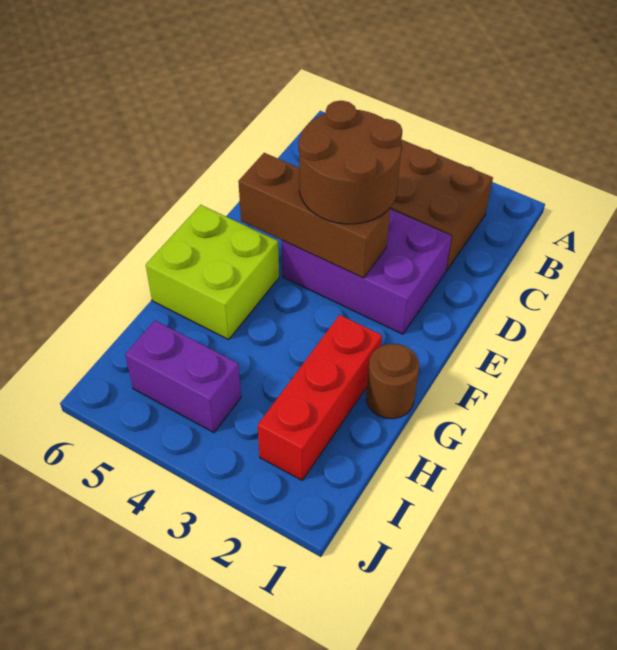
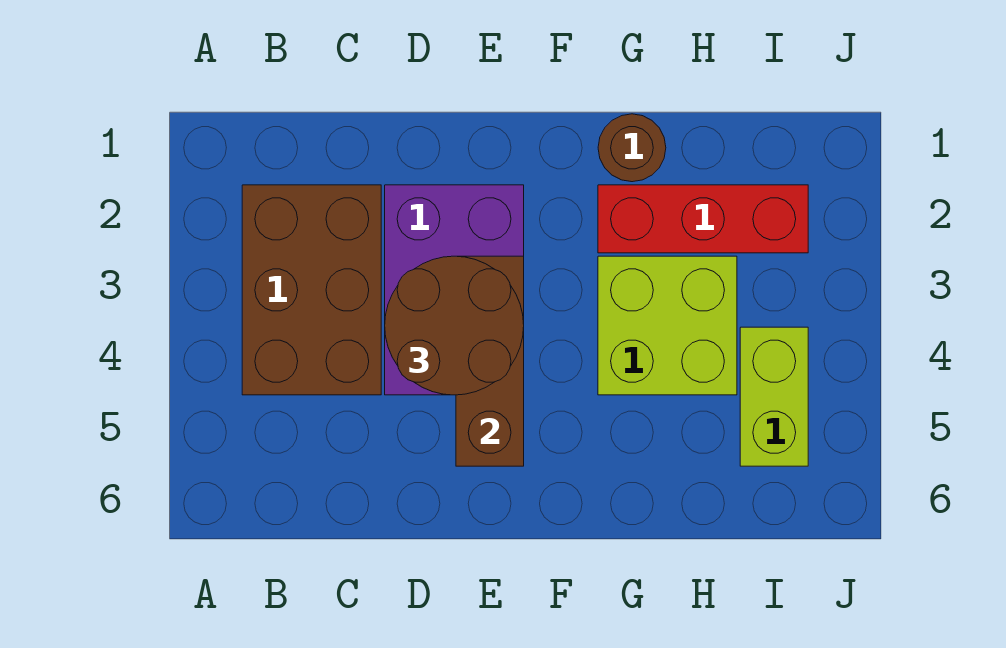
lime brick F5:G6 level 1 -> lime brick G3:H4 level 1
purple brick I4:I5 level 1 -> lime brick I4:I5 level 1

